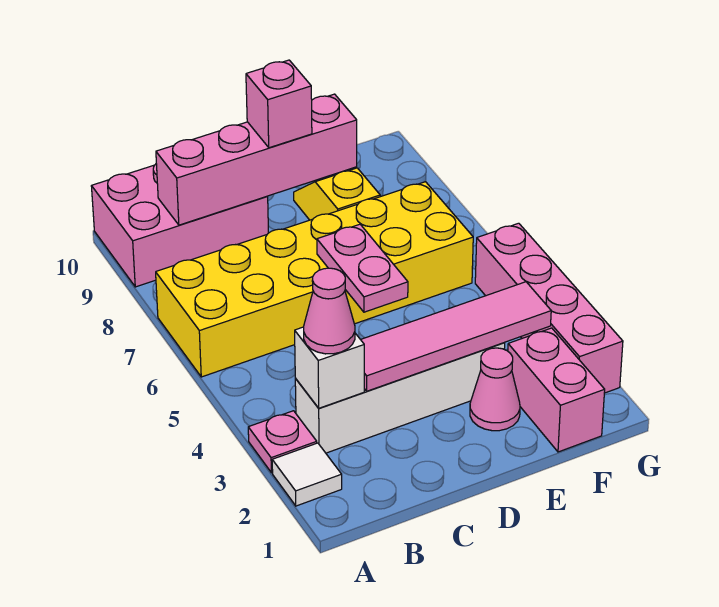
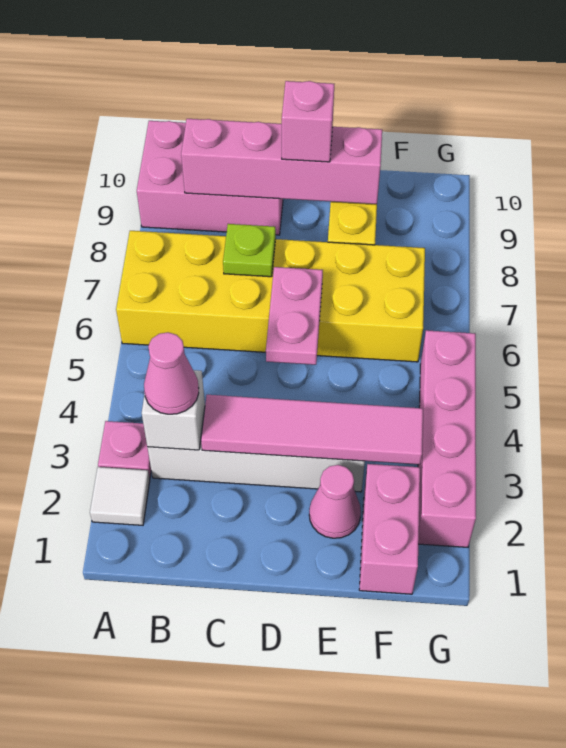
none -> lime plate C7 level 2

